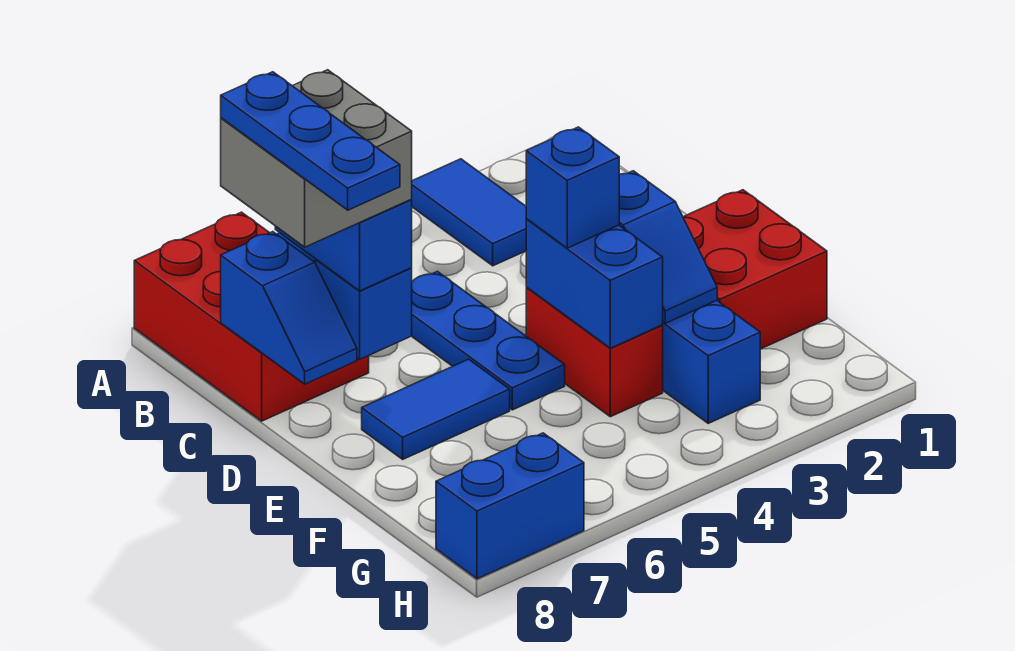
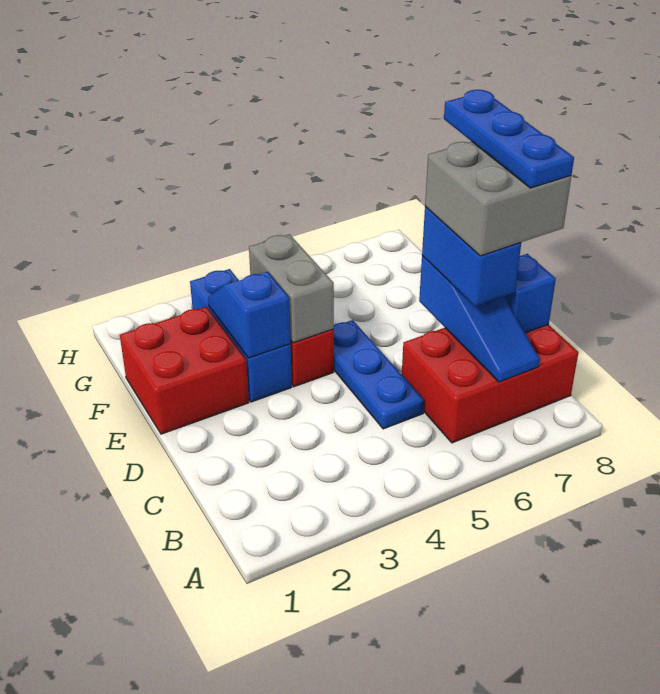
blue tile A3:B3 level 1 -> none
red brick A7:C8 level 1 -> red brick B6:C8 level 1
blue brick E4:F4 level 2 -> grey brick E4:F4 level 2
blue brick E4 level 3 -> none
blue tile E6:E7 level 1 -> none
blue brick H7:H8 level 1 -> none

